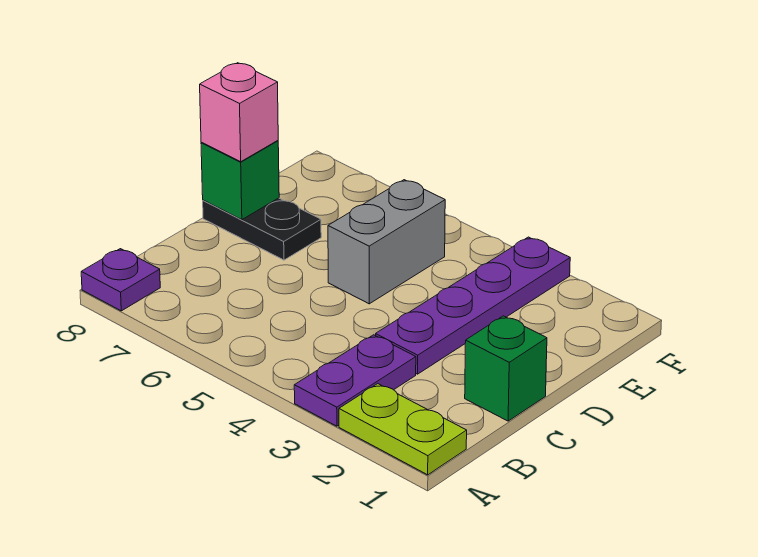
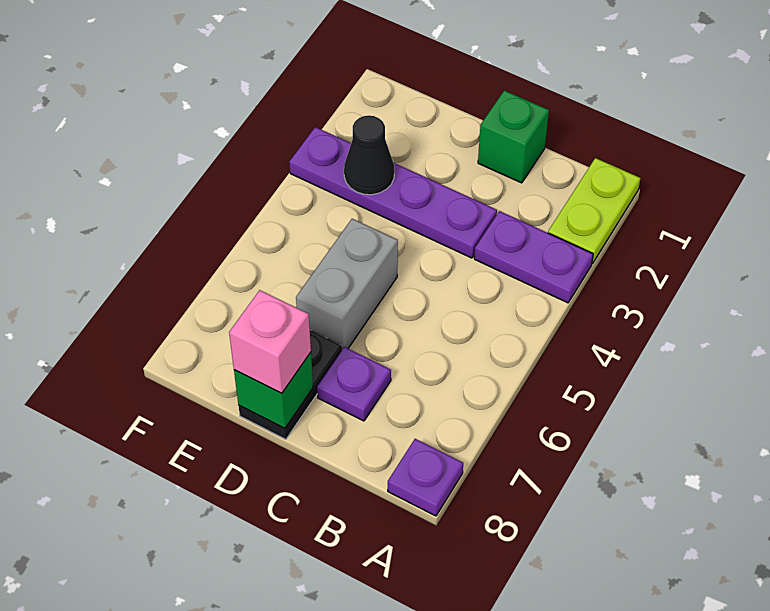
none -> purple plate C7 level 1
grey brick D5:E5 level 1 -> grey brick D5:D6 level 1
none -> black cone E3 level 2

